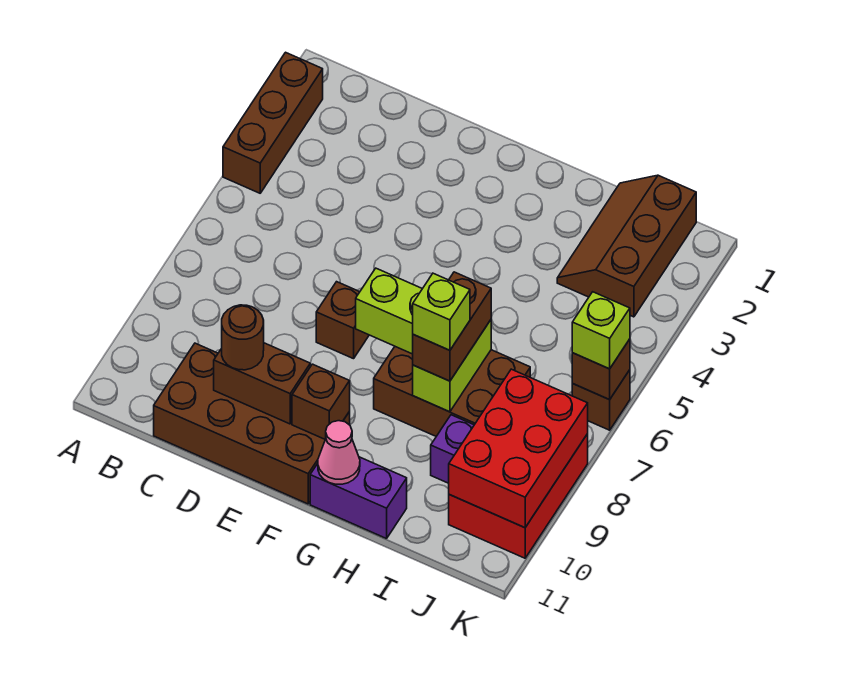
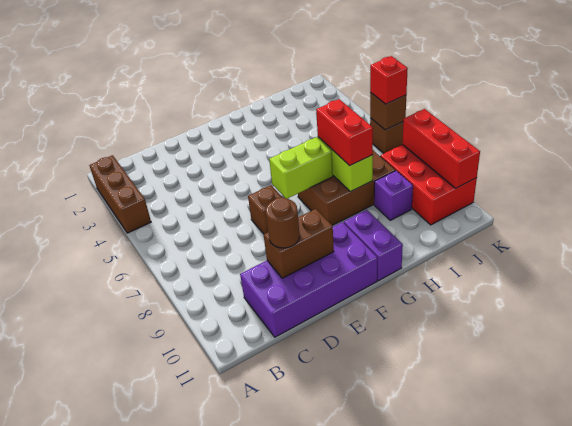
brown brick C10:F11 level 1 -> purple brick C10:F11 level 1
brown brick F10 level 2 -> none
purple brick G11:H11 level 1 -> purple brick G10:G11 level 1
pink cone G11 level 2 -> none
brown brick H7:H8 level 3 -> red brick H7:H8 level 3
lime brick H8 level 4 -> none
brown slope I1:J3 level 1 top J -> none
red brick J8:K10 level 2 -> red brick K8:K10 level 2
lime brick K6 level 3 -> red brick K6 level 3

